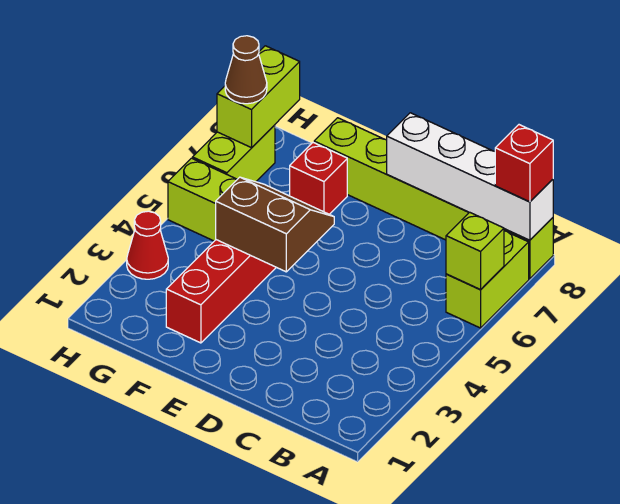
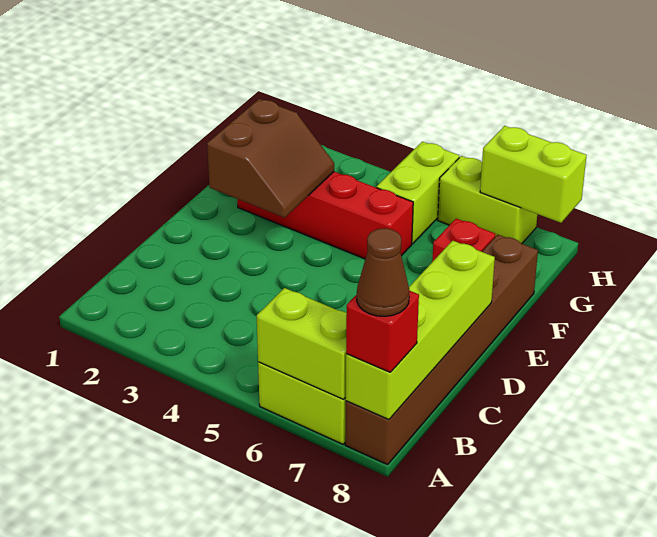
lime brick A6 level 2 -> lime brick A6:A7 level 2
lime brick A8:F8 level 1 -> brown brick A8:F8 level 1
white brick A8:D8 level 2 -> lime brick A8:D8 level 2
brown slope E4:F5 level 2 top 4 -> brown slope E2:F3 level 2 top 2
red cone H3 level 1 -> none
brown cone H7 level 3 -> brown cone A8 level 4

